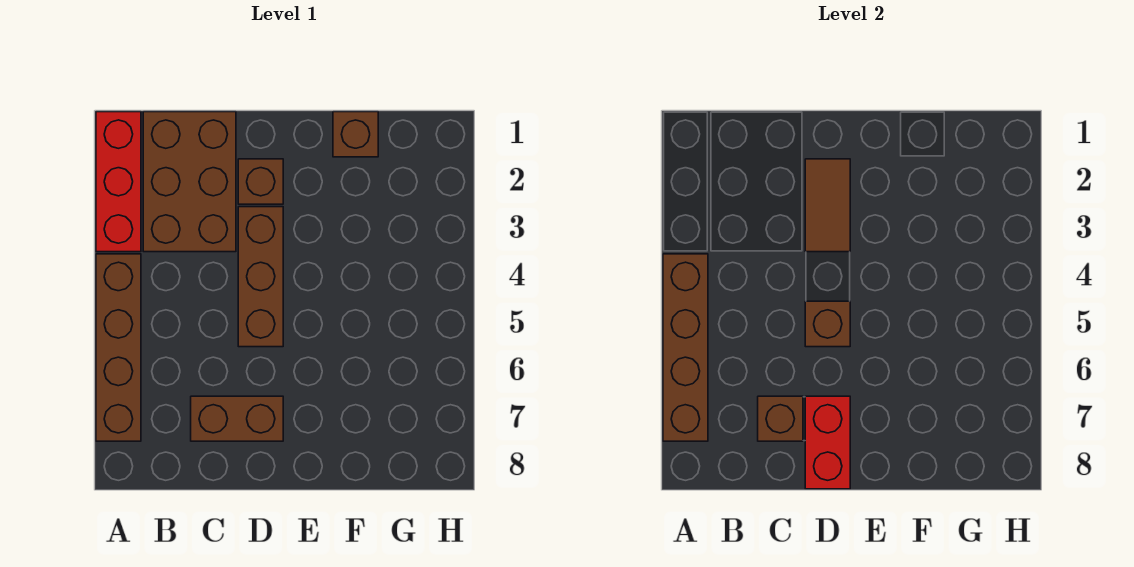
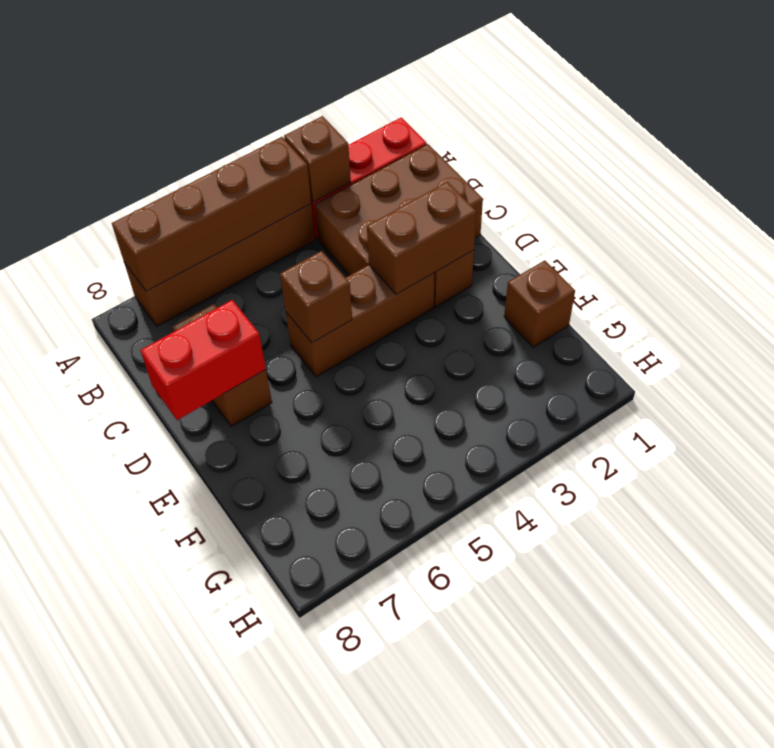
brown brick C7 level 2 -> brown brick A3 level 2
brown tile D2:D3 level 2 -> brown brick D2:D3 level 2

